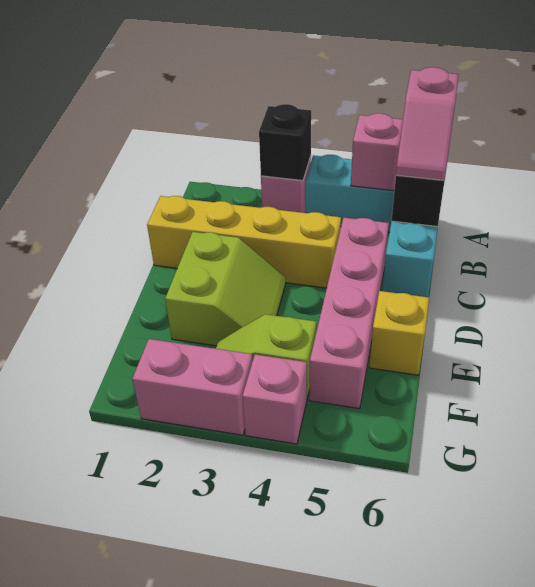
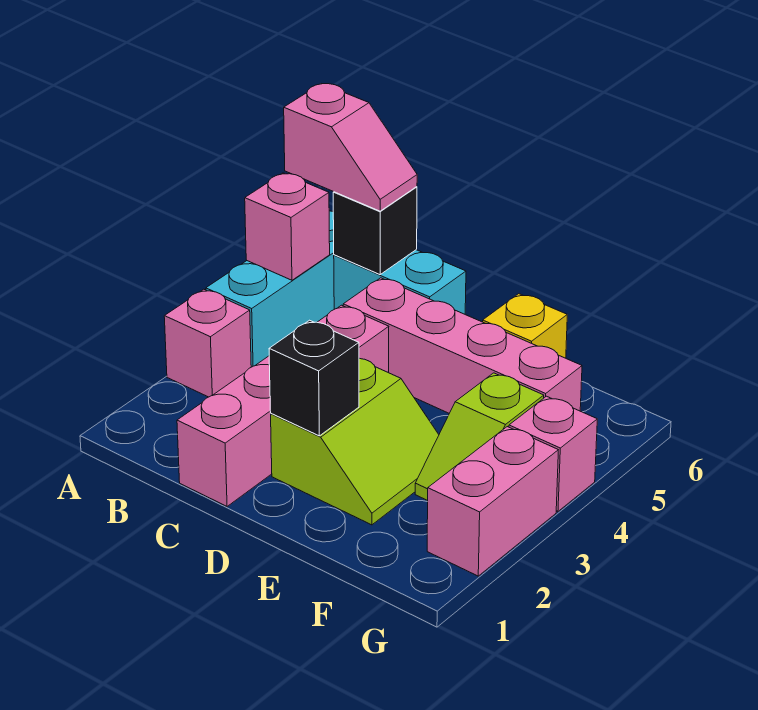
black brick A3 level 2 -> black brick D2 level 2
yellow brick C1:C4 level 1 -> pink brick C1:C4 level 1
lime slope D2:E3 level 1 top 2 -> lime slope D2:E3 level 1 top D

